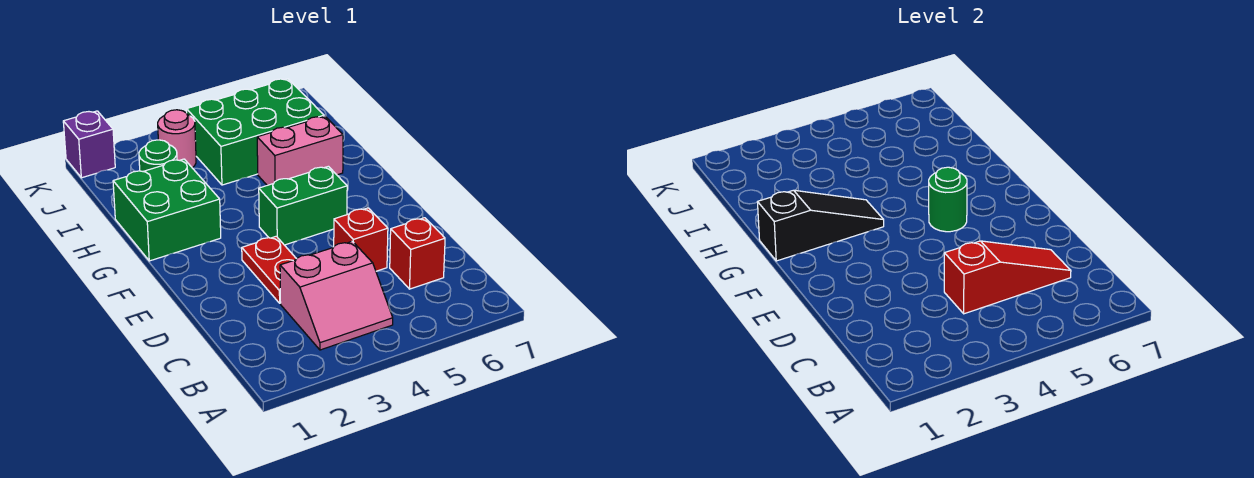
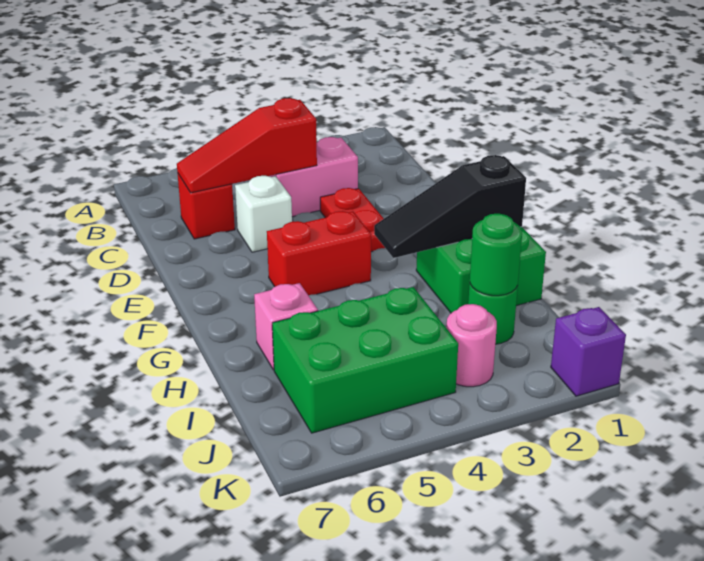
red brick D5 level 1 -> white brick D5 level 1
green brick F4:F5 level 1 -> red brick F4:F5 level 1
green round brick F5 level 2 -> green round brick I2 level 2
pink brick H5:H6 level 1 -> pink brick H6 level 1

